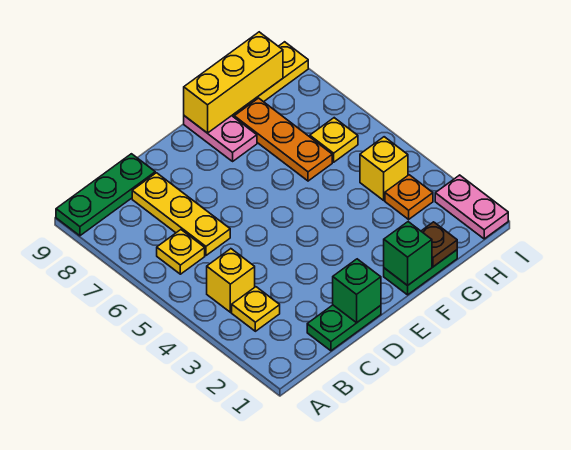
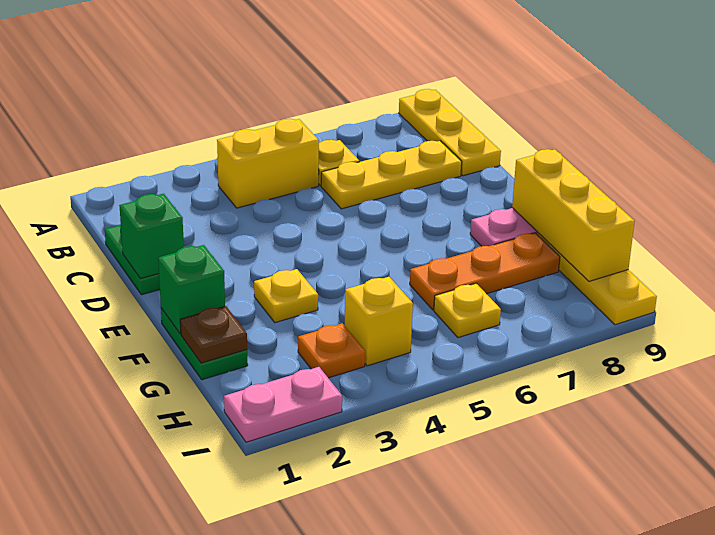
green plate A9:C9 level 1 -> yellow plate A9:C9 level 1
yellow plate B3 level 1 -> yellow plate F3 level 1
yellow brick B4 level 1 -> yellow brick B4:B5 level 1

